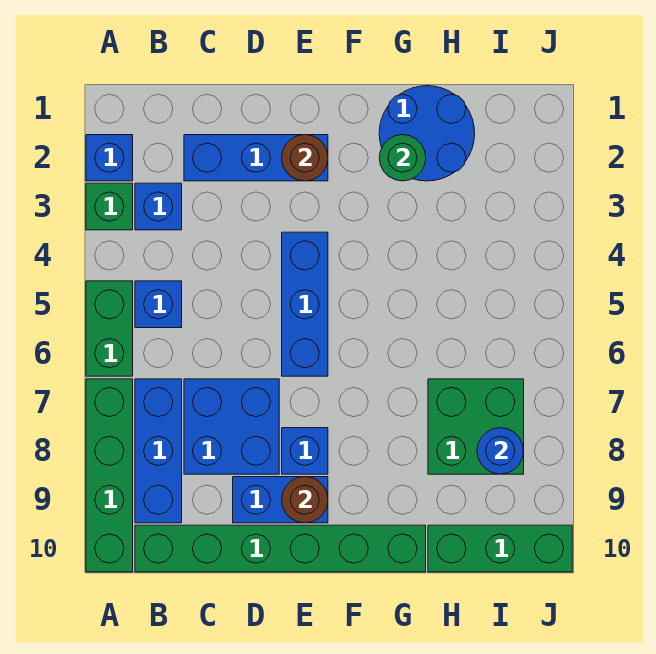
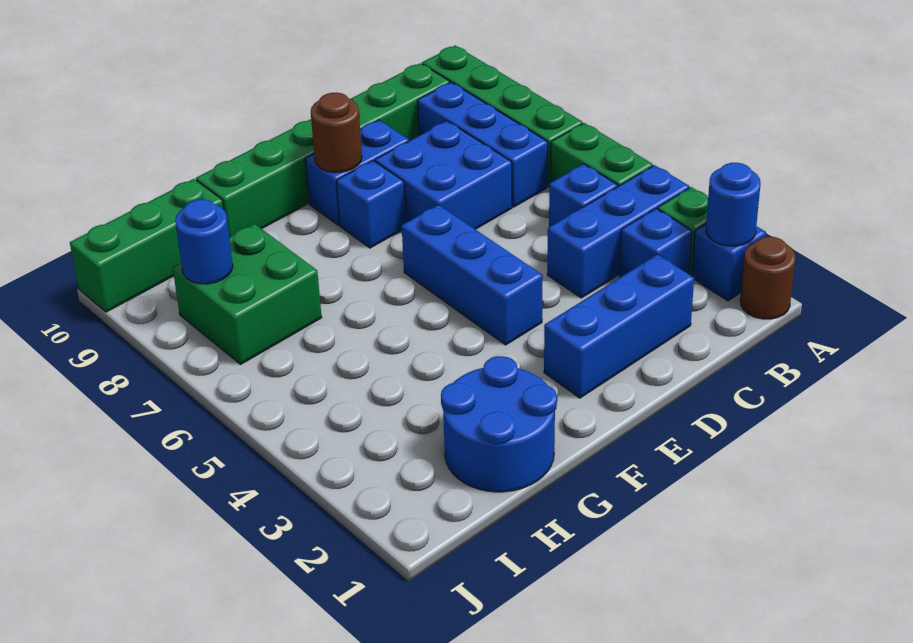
none -> blue round brick A2 level 2
none -> blue brick A4:C4 level 1
brown round brick E2 level 2 -> brown round brick A1 level 1
green round brick G2 level 2 -> none

